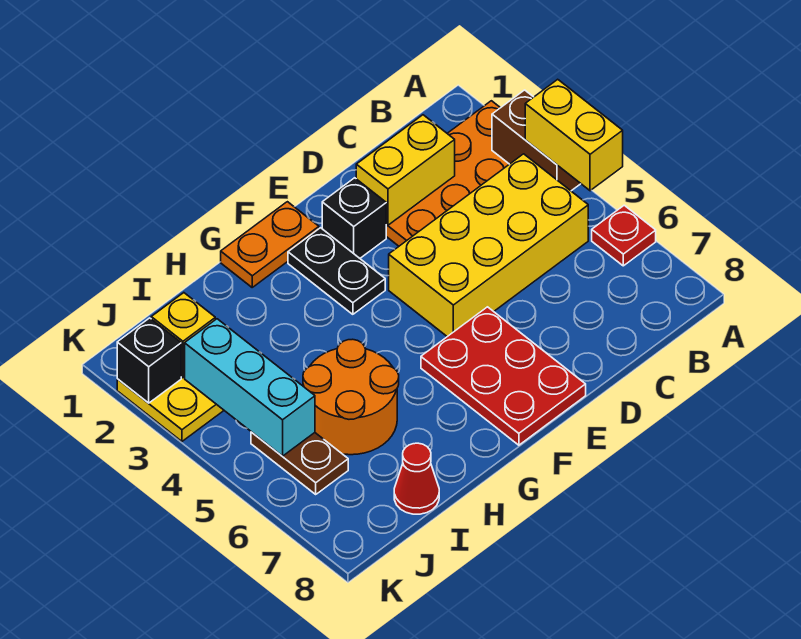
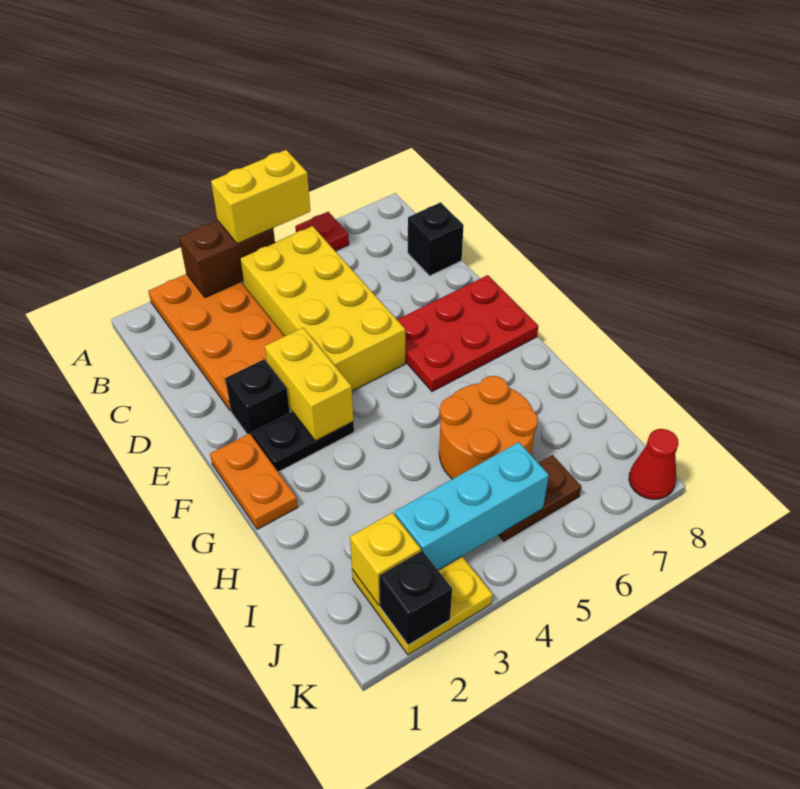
yellow brick C2:D2 level 2 -> yellow brick E3:F3 level 2
none -> black brick C8 level 1
red cone I8 level 1 -> red cone K8 level 1

